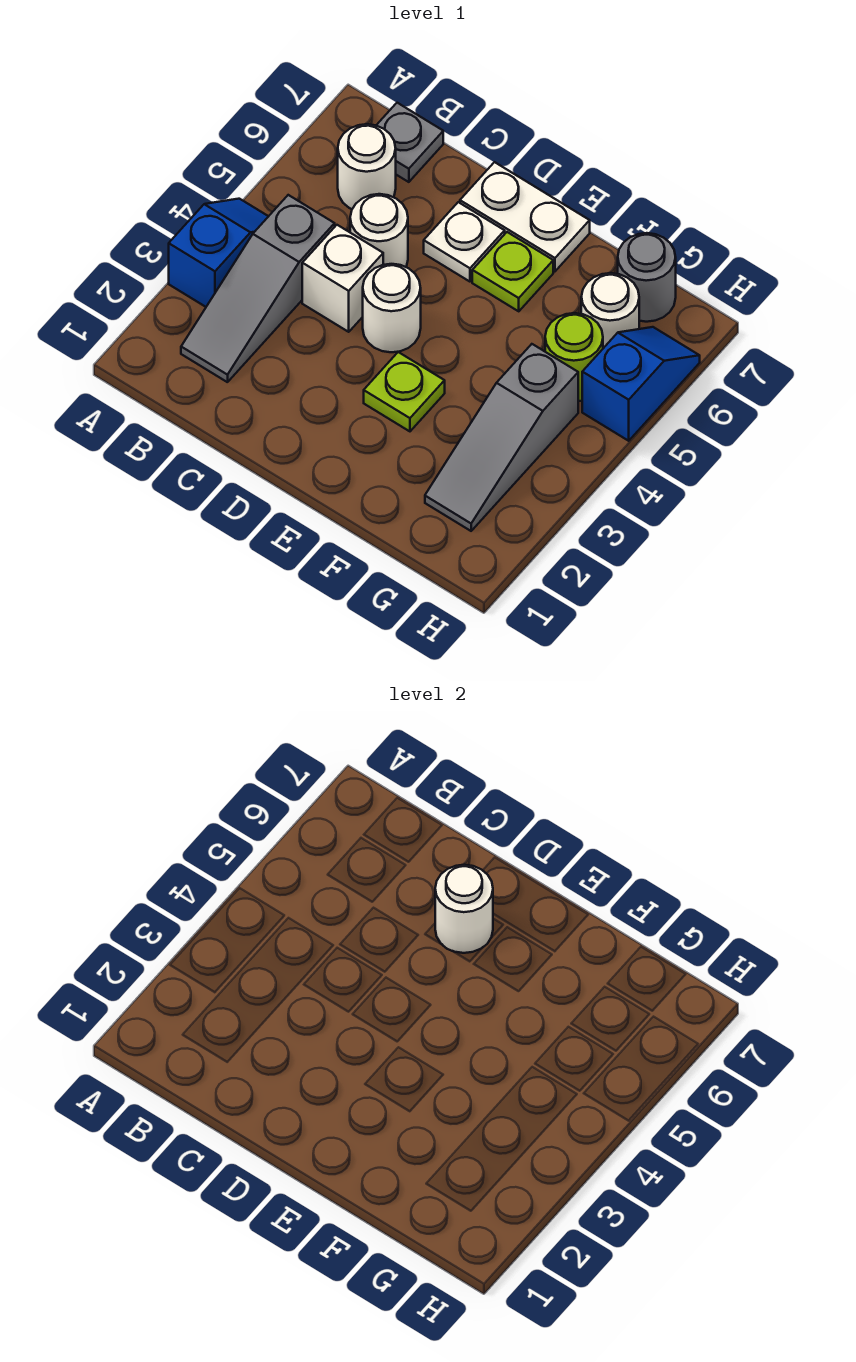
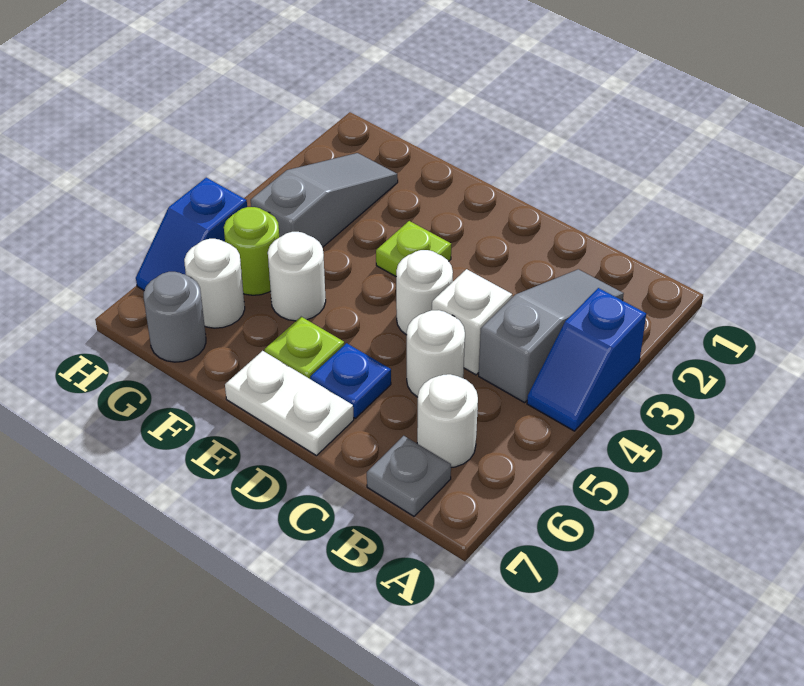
white plate D6 level 1 -> blue plate D6 level 1
white round brick D6 level 2 -> white round brick F5 level 1

